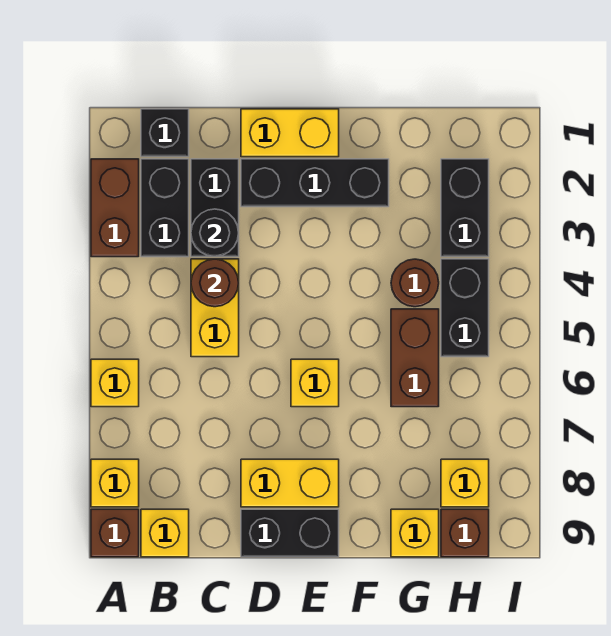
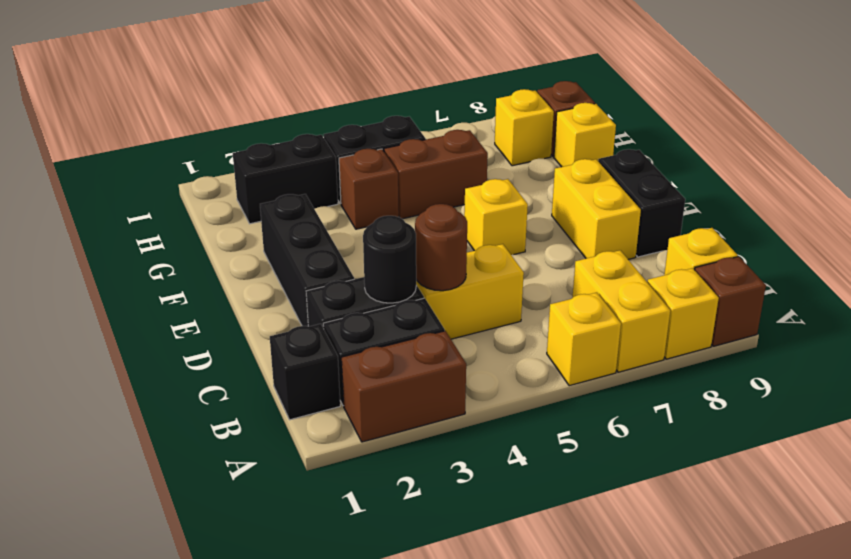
yellow brick D1:E1 level 1 -> yellow brick A7:B7 level 1
brown round brick G4 level 1 -> brown brick G4 level 1

